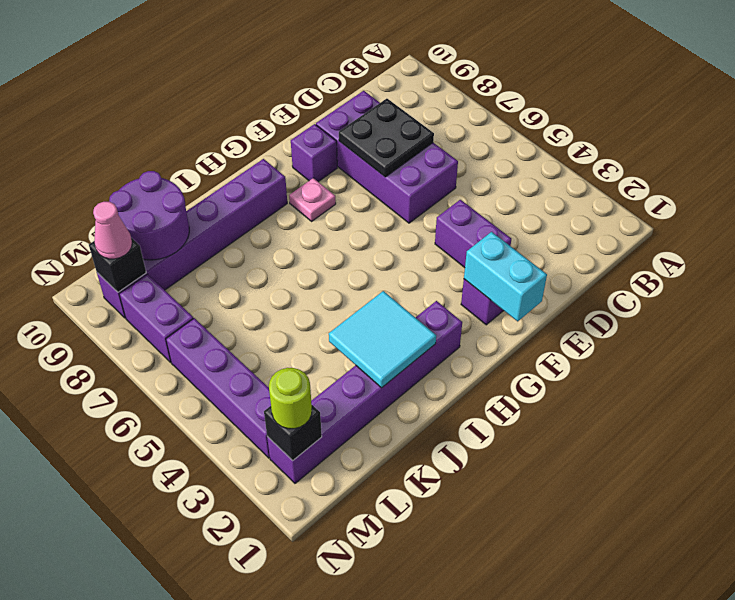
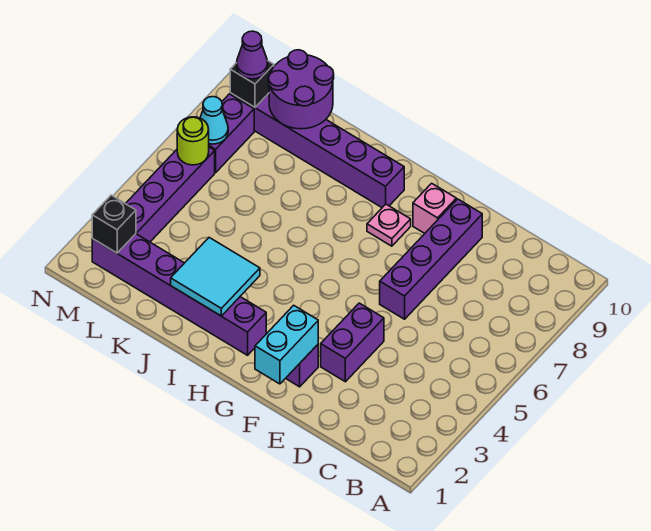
purple brick D6:E9 level 1 -> purple brick E6:E9 level 1
black plate D7:E8 level 2 -> none
purple brick F9 level 1 -> pink brick F9 level 1
lime round brick M2 level 3 -> lime round brick M6 level 2
none -> cyan cone M7 level 2
pink cone M9 level 3 -> purple cone M9 level 3

